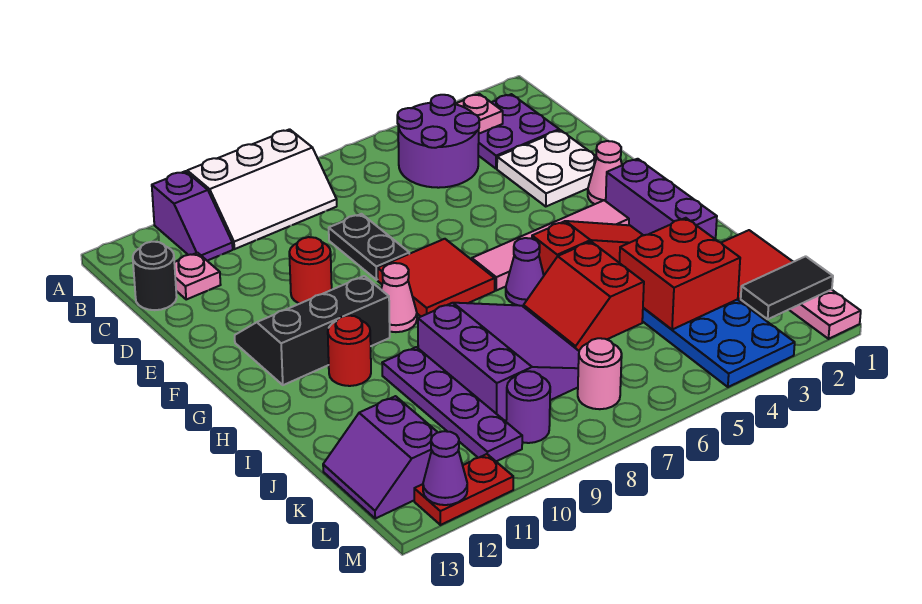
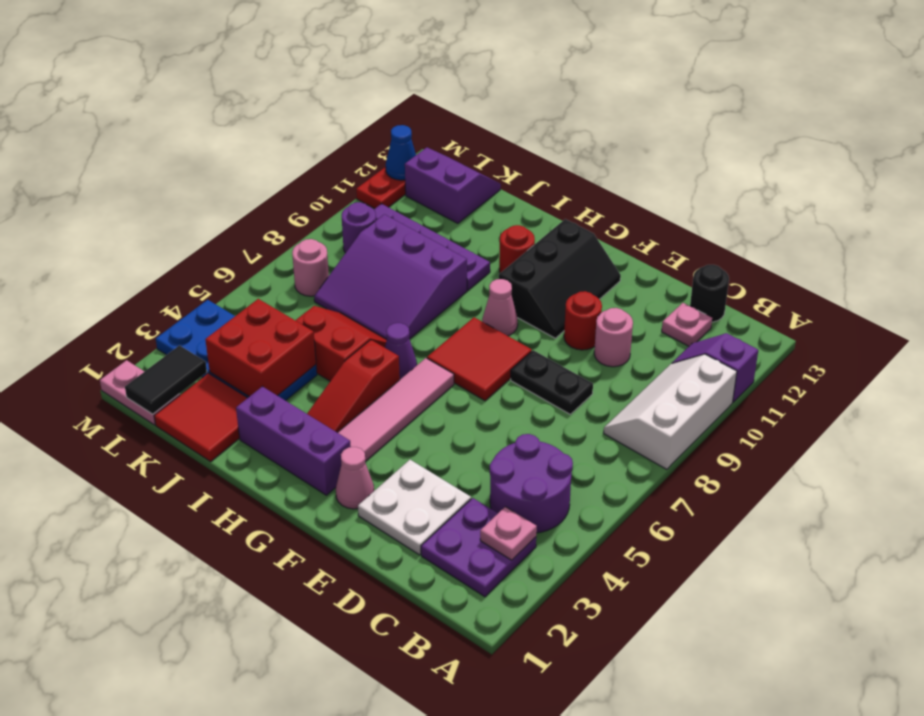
none -> pink round brick D10 level 1
purple cone M12 level 2 -> blue cone M12 level 2

